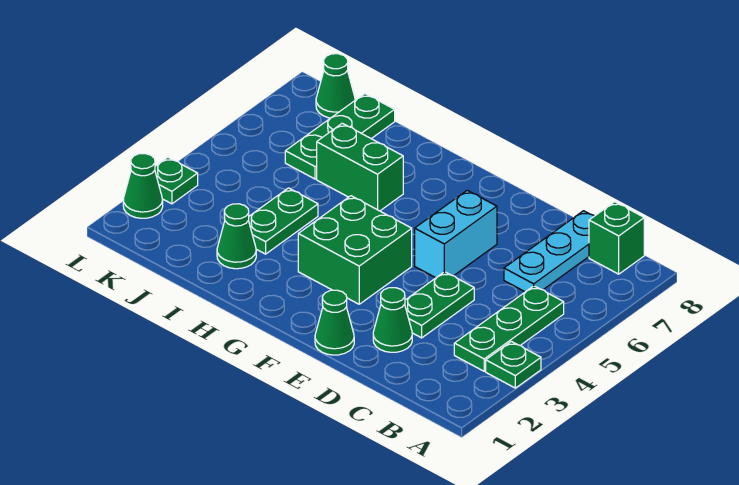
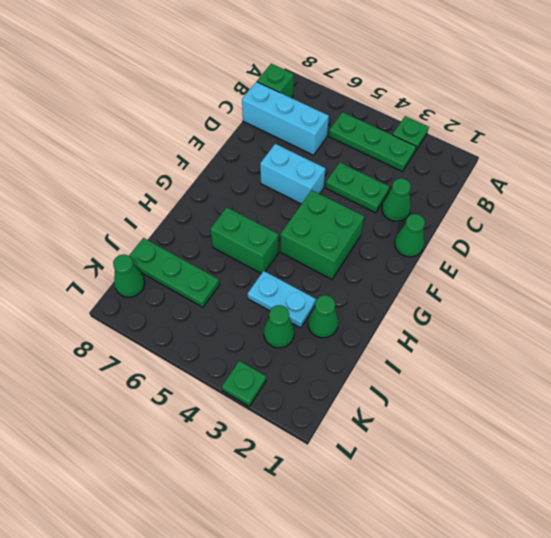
cyan plate C6:C8 level 1 -> cyan brick C6:C8 level 1
green brick H6:I6 level 1 -> green brick H5:H6 level 1
green plate I3:I4 level 1 -> cyan plate I3:I4 level 1
green cone L2 level 1 -> green cone J3 level 1

